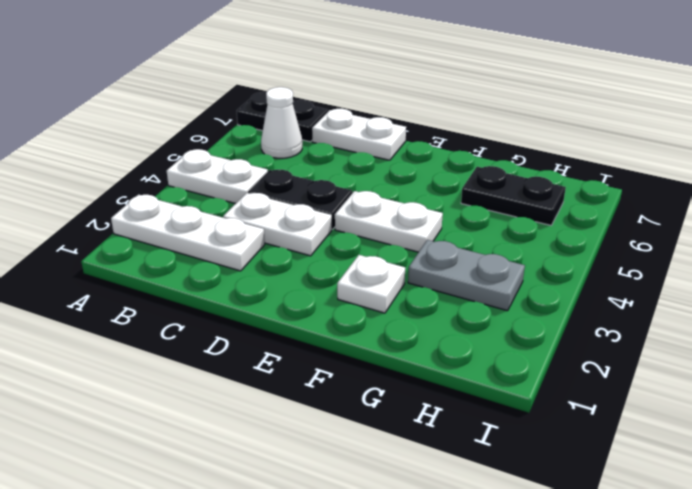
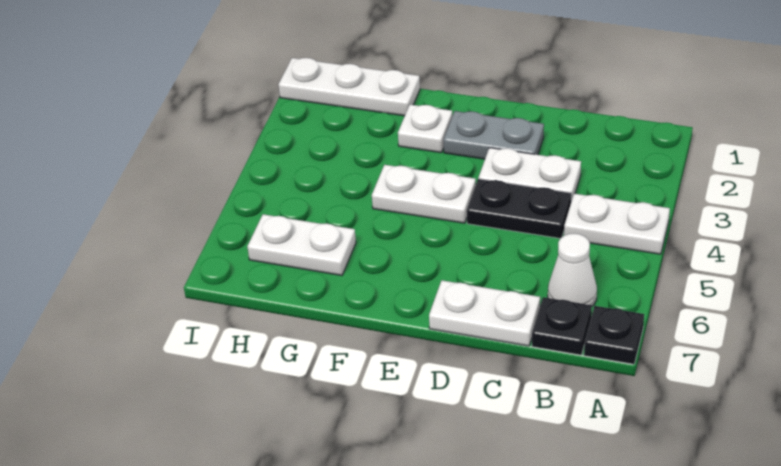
white plate A2:C2 level 1 -> white plate G1:I1 level 1
grey plate G3:H3 level 1 -> grey plate D2:E2 level 1
black plate G6:H6 level 1 -> white plate G6:H6 level 1

